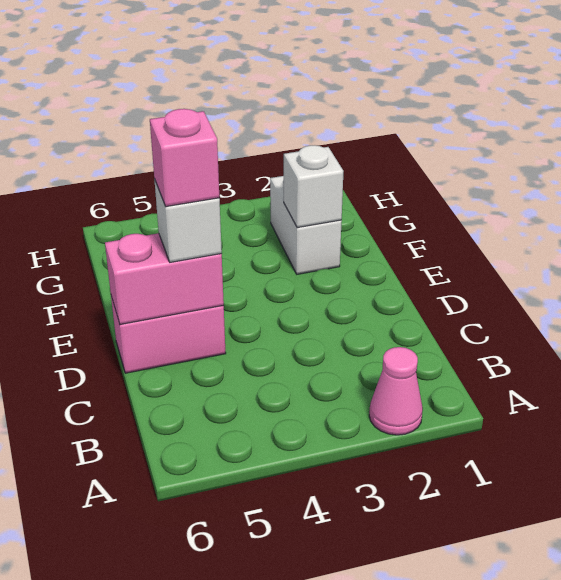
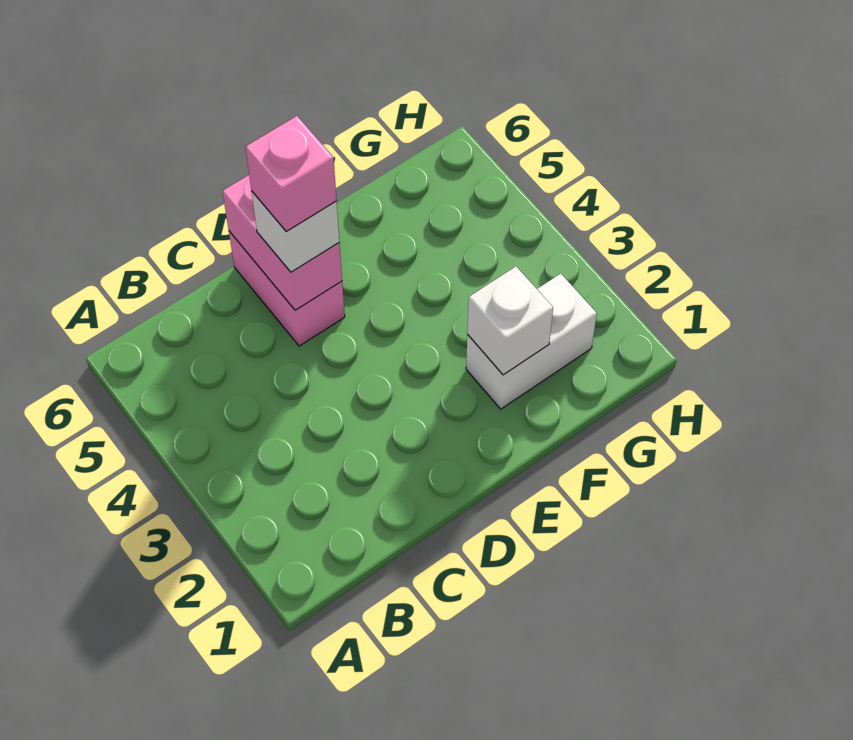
pink cone A2 level 1 -> none

